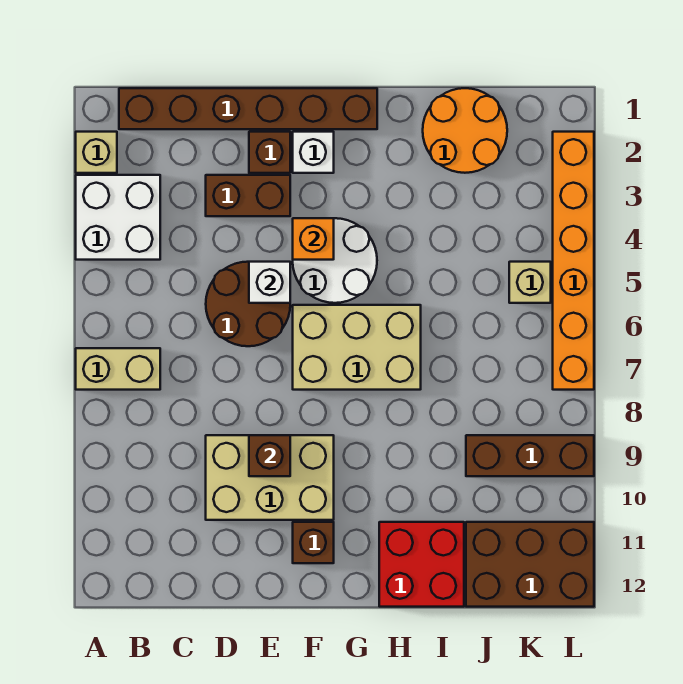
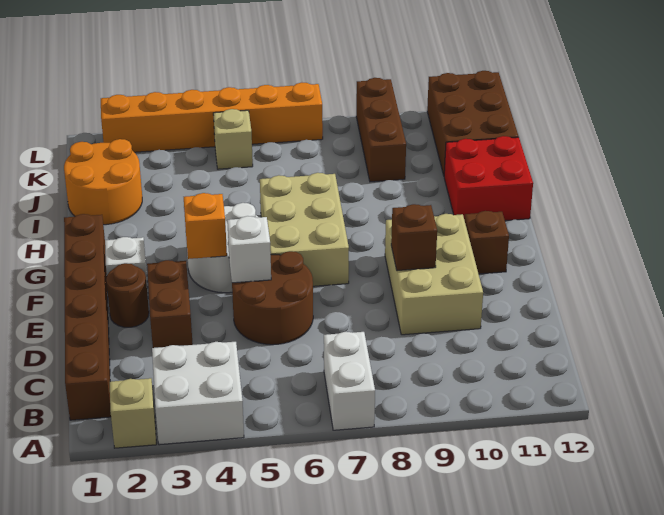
tan brick A7:B7 level 1 -> white brick A7:B7 level 1
brown brick E2 level 1 -> brown round brick E2 level 1

